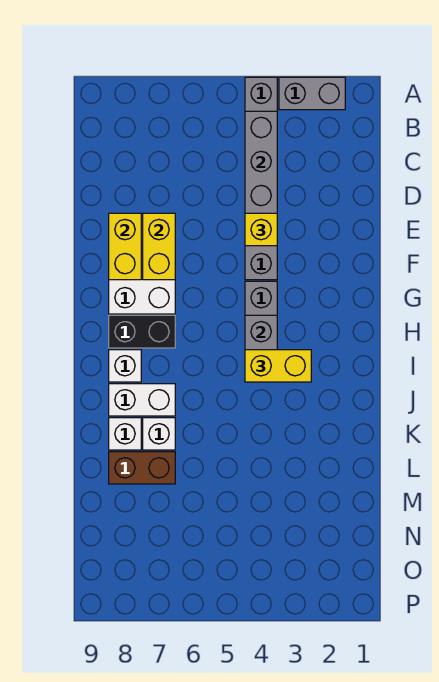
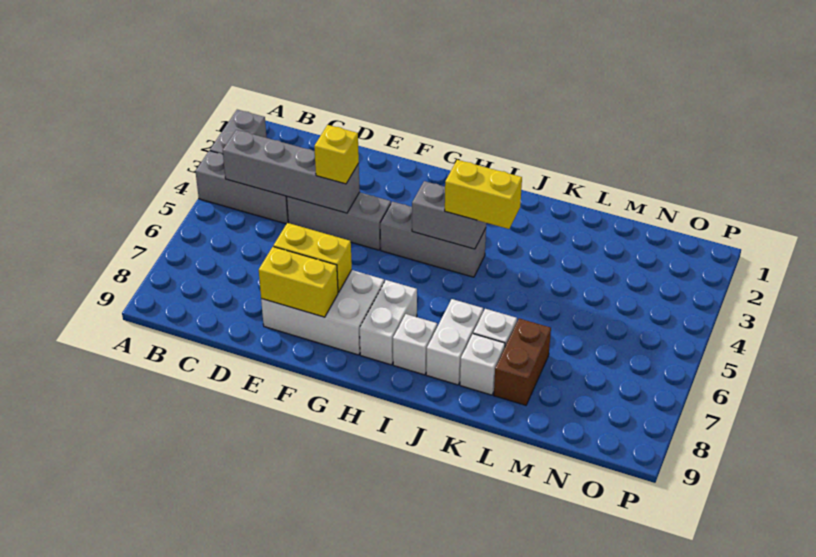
black brick H7:H8 level 1 -> white brick H7:H8 level 1
yellow brick I3:I4 level 3 -> yellow brick I4:J4 level 3

